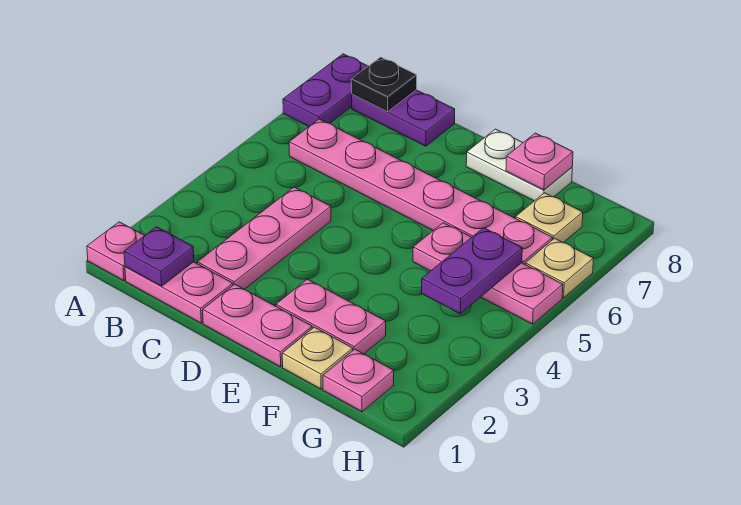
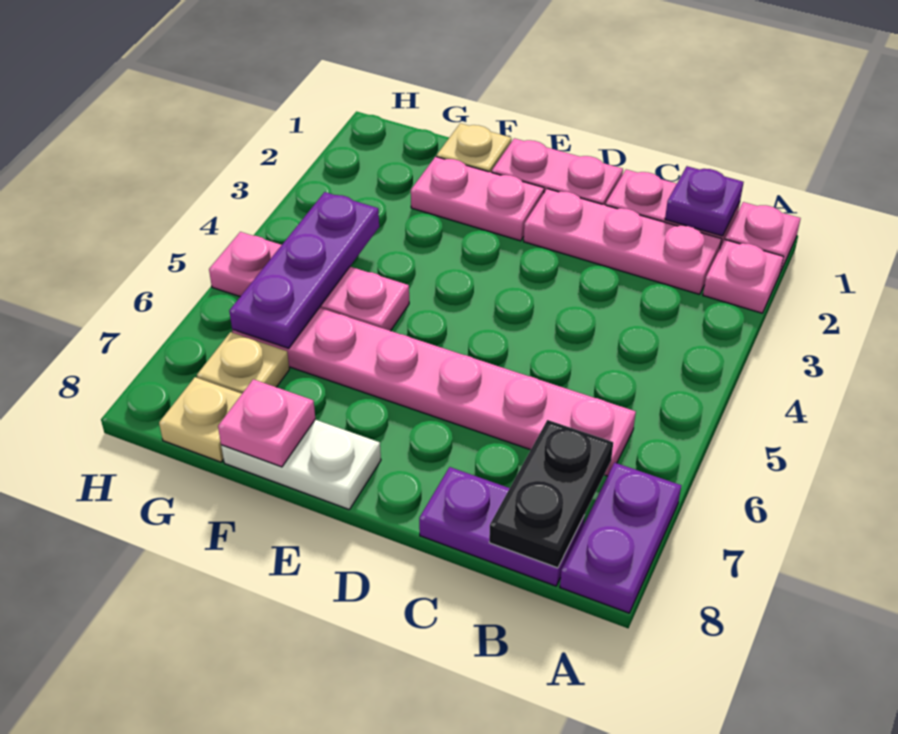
black plate B8 level 2 -> black plate B7:B8 level 2
pink plate C2:C4 level 1 -> pink plate B2:D2 level 1
pink plate G1 level 1 -> pink plate A2 level 1
purple plate G4:G5 level 2 -> purple plate G4:G6 level 2
tan plate H6 level 1 -> tan plate G8 level 1

